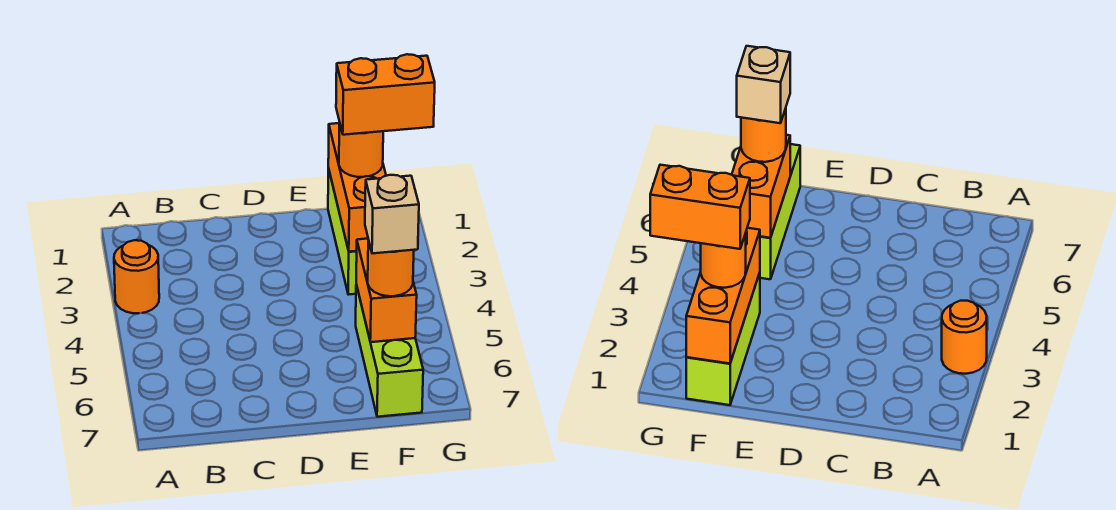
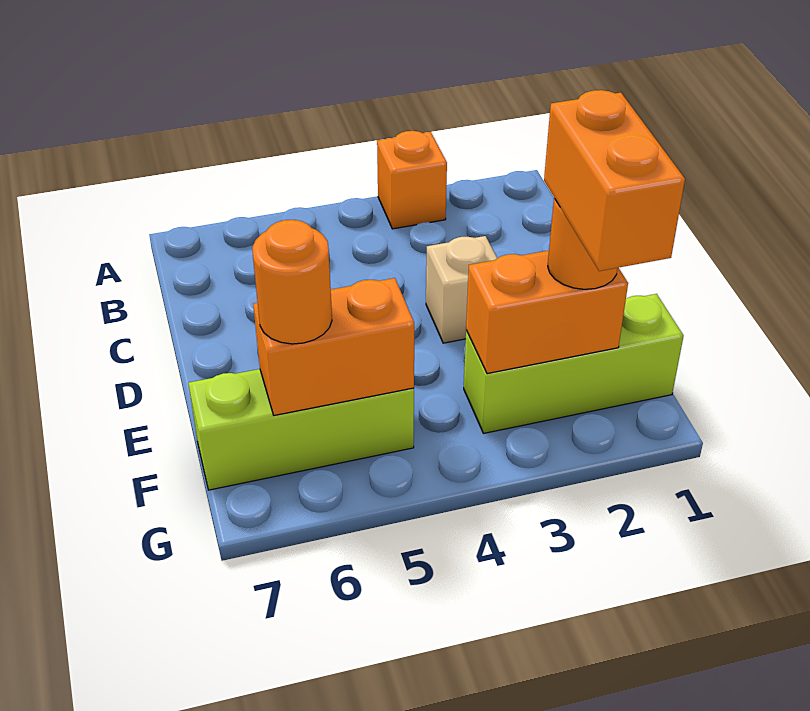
orange round brick A3 level 1 -> orange brick A3 level 1
orange brick F1:F3 level 2 -> orange brick F2:F3 level 2
tan brick F6 level 4 -> tan brick D3 level 1

